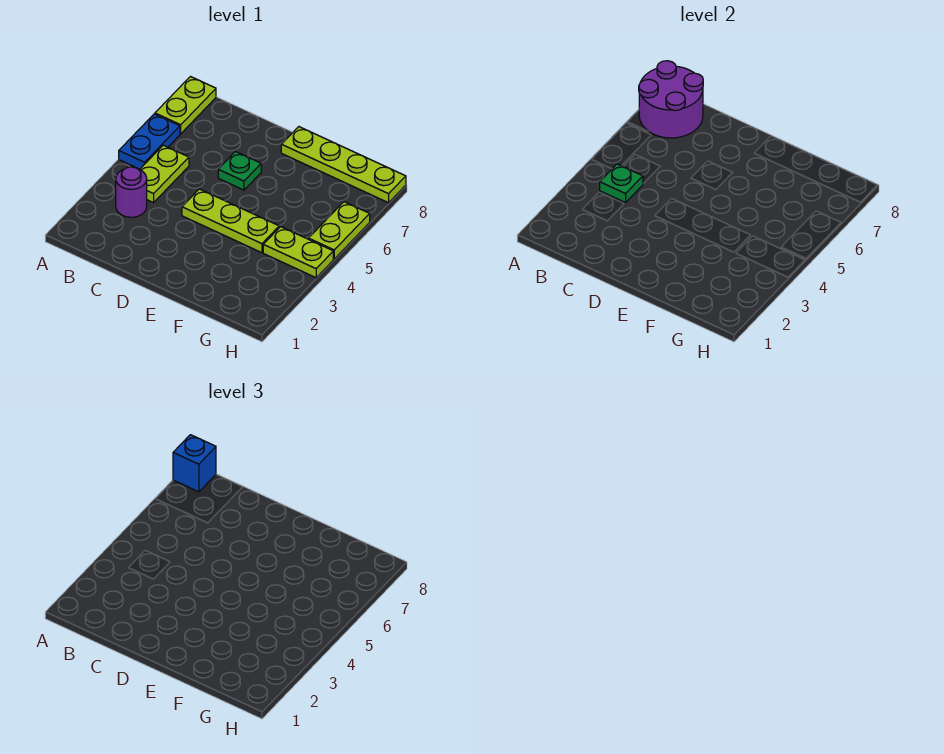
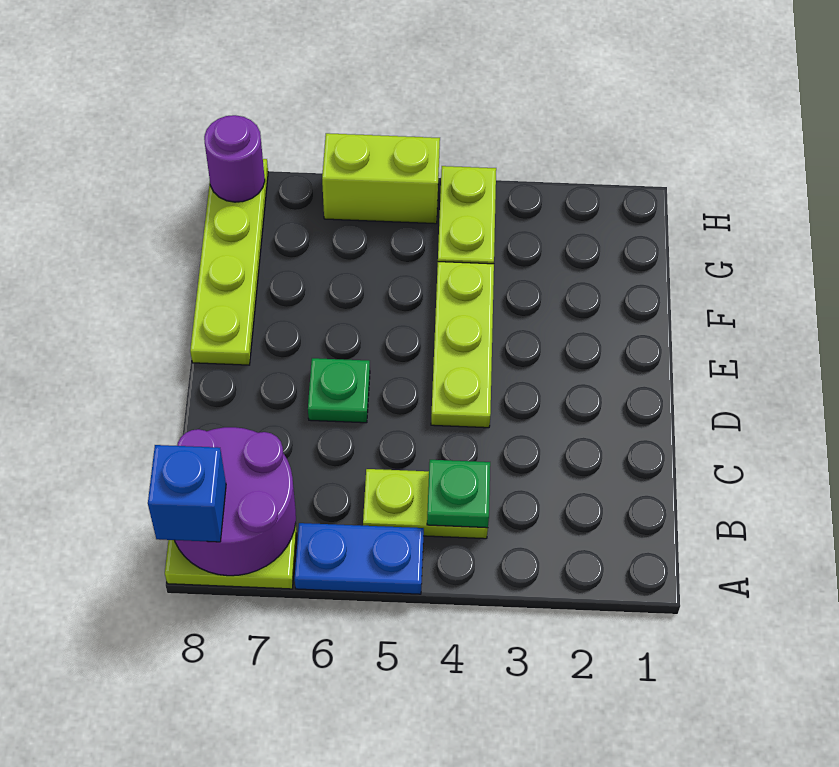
purple round brick B3 level 1 -> purple round brick H8 level 2
lime plate H5:H6 level 1 -> lime brick H5:H6 level 1

